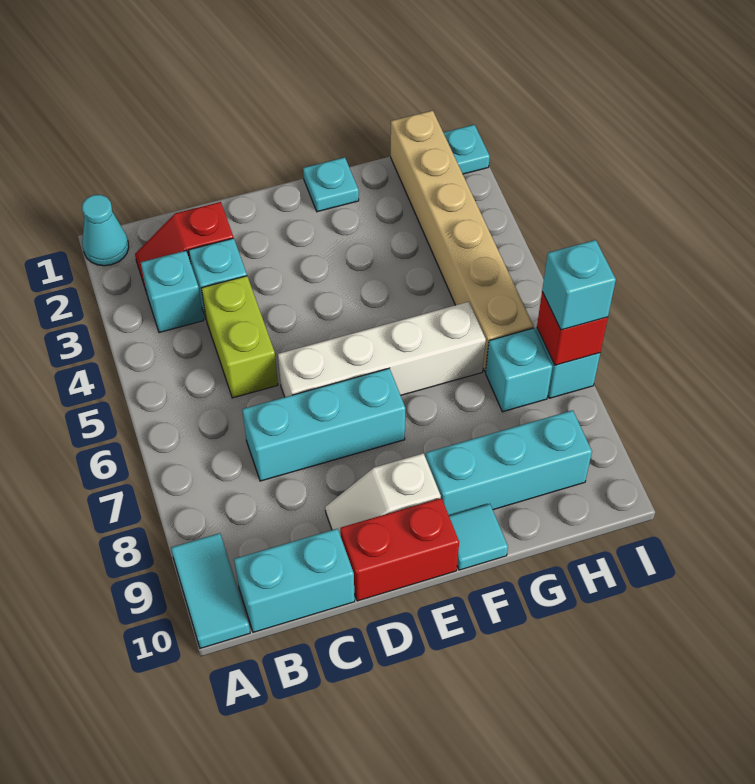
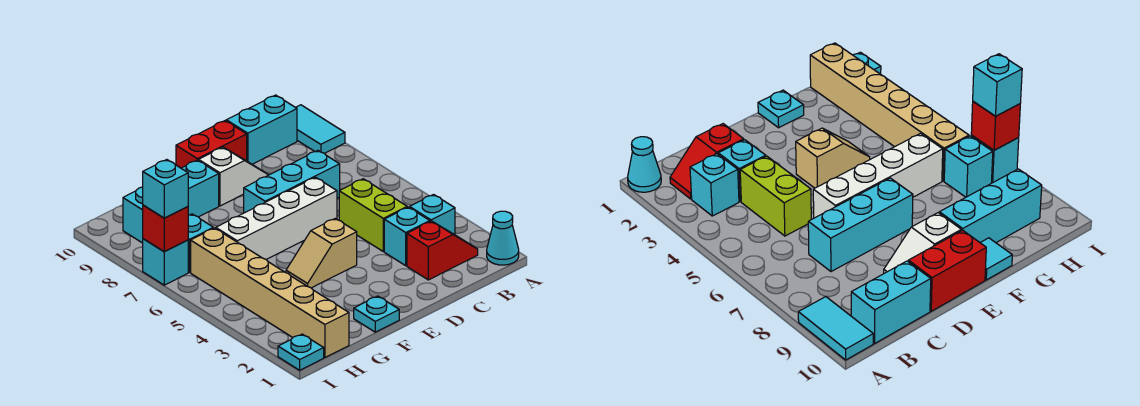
none -> tan slope E4:F4 level 1 top E

